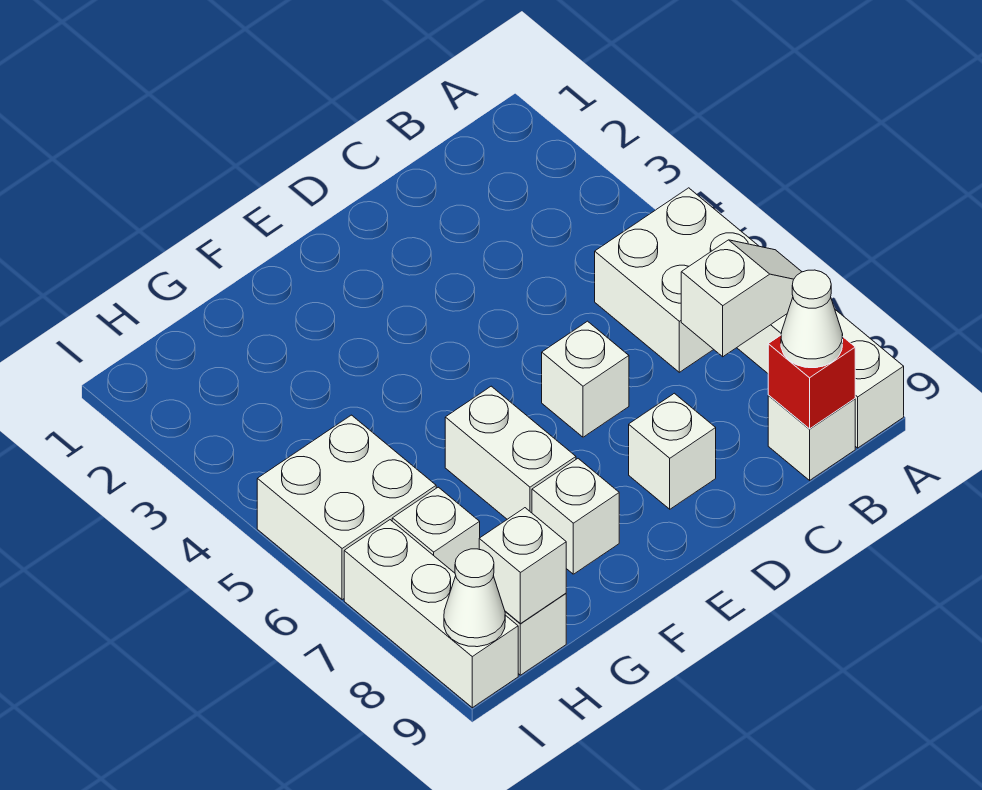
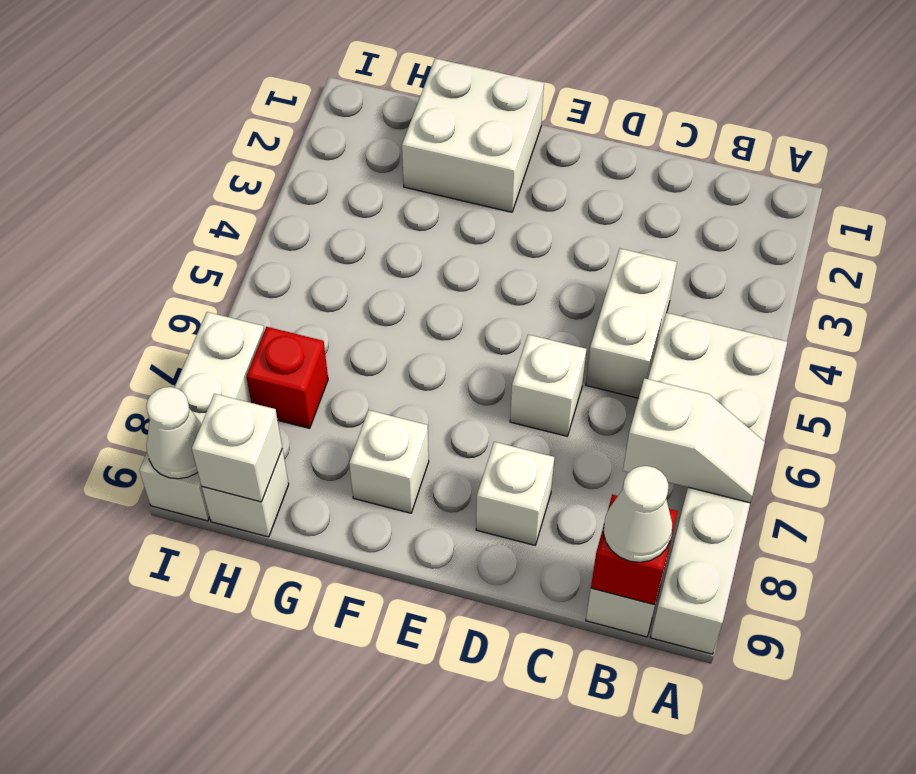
white brick F6:F7 level 1 -> white brick C4:C5 level 1
white brick H5:I6 level 1 -> white brick F1:G2 level 1
white brick H7 level 1 -> red brick H7 level 1

